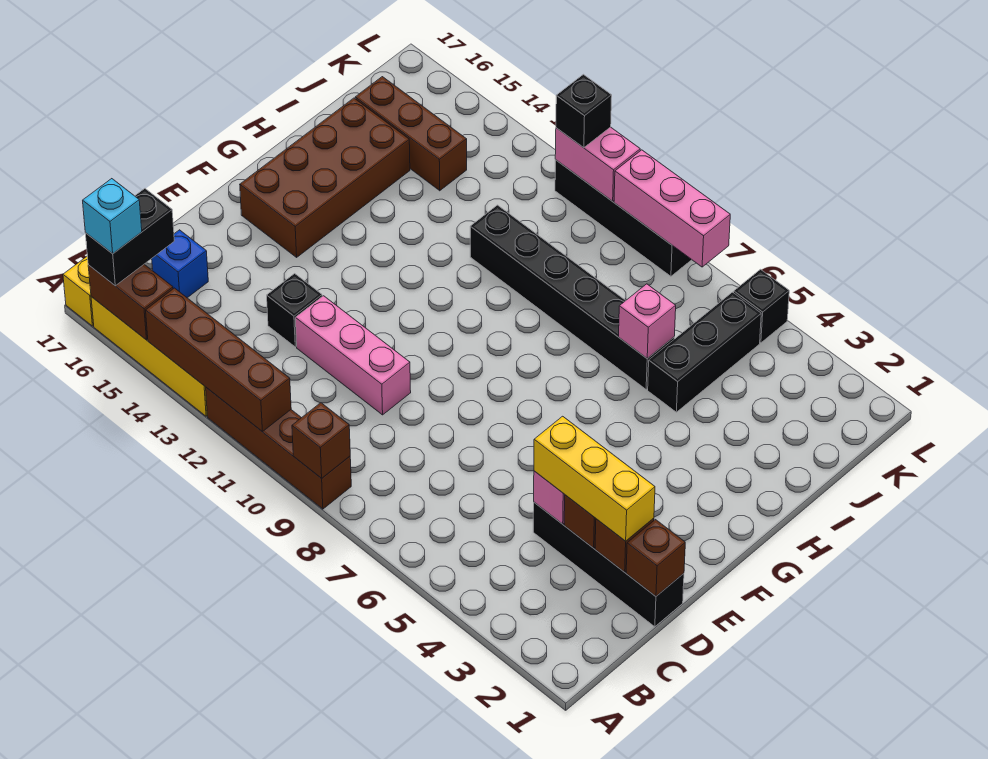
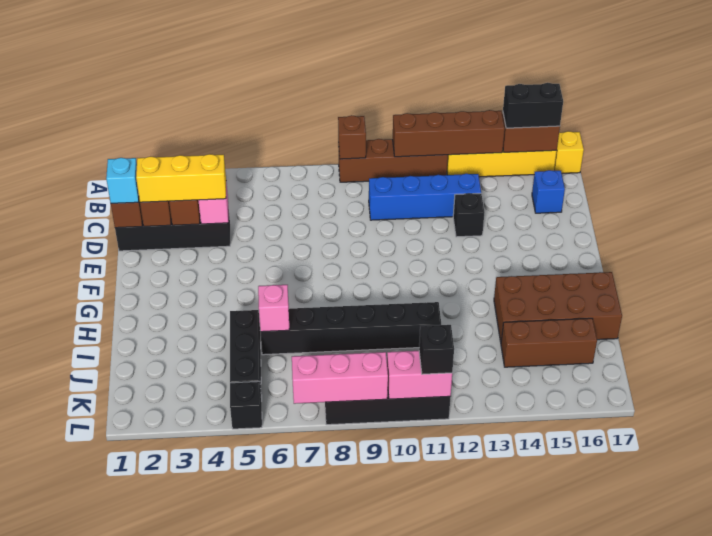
black brick A16:B16 level 3 -> black brick A15:A16 level 3
cyan brick A16 level 4 -> cyan brick D1 level 3
none -> blue brick C10:C13 level 1
pink brick D10:D12 level 1 -> none
brown brick F15:I16 level 1 -> brown brick H14:I17 level 1

